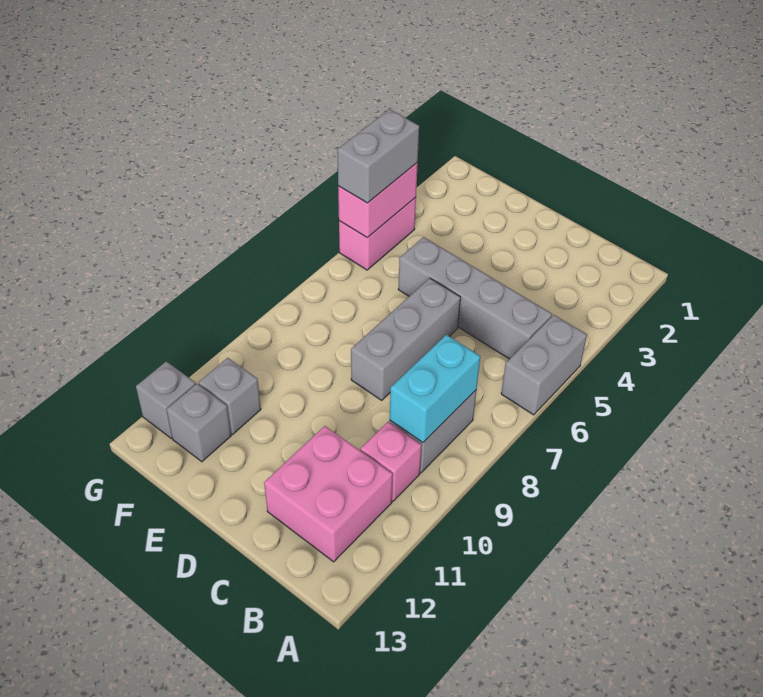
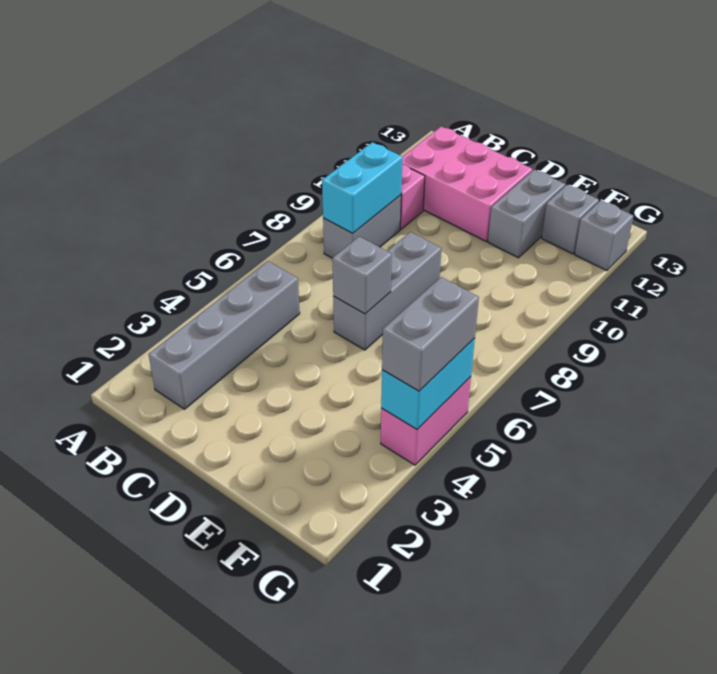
grey brick A5:A6 level 1 -> grey brick E11:E12 level 1
grey brick B5:E5 level 1 -> grey brick B2:B5 level 1
pink brick B11:C12 level 1 -> pink brick B11:D12 level 1
grey brick F11 level 1 -> grey brick D6 level 2
pink brick G4:G5 level 2 -> cyan brick G4:G5 level 2

